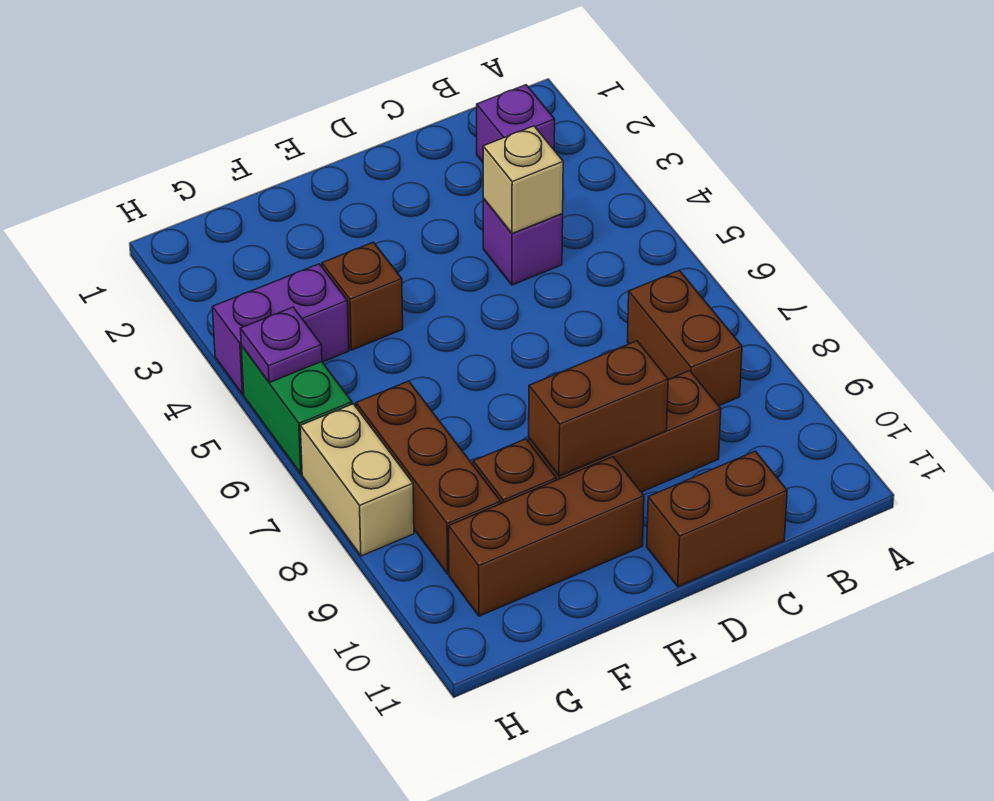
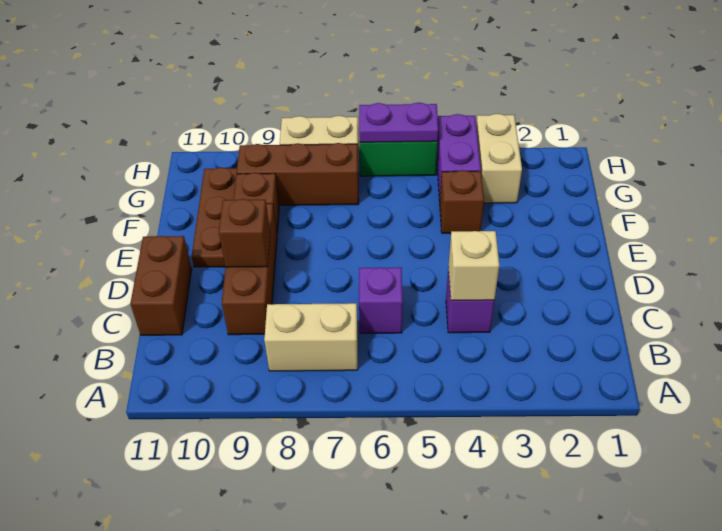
purple brick B2 level 1 -> purple brick C6 level 1
brown brick B7:B8 level 1 -> tan brick B7:B8 level 1
brown brick D9:E9 level 2 -> brown brick D9 level 2
brown brick E10:G10 level 1 -> brown plate E10:G10 level 1
none -> tan brick G3:H3 level 1
purple plate H5 level 2 -> purple plate H5:H6 level 2

